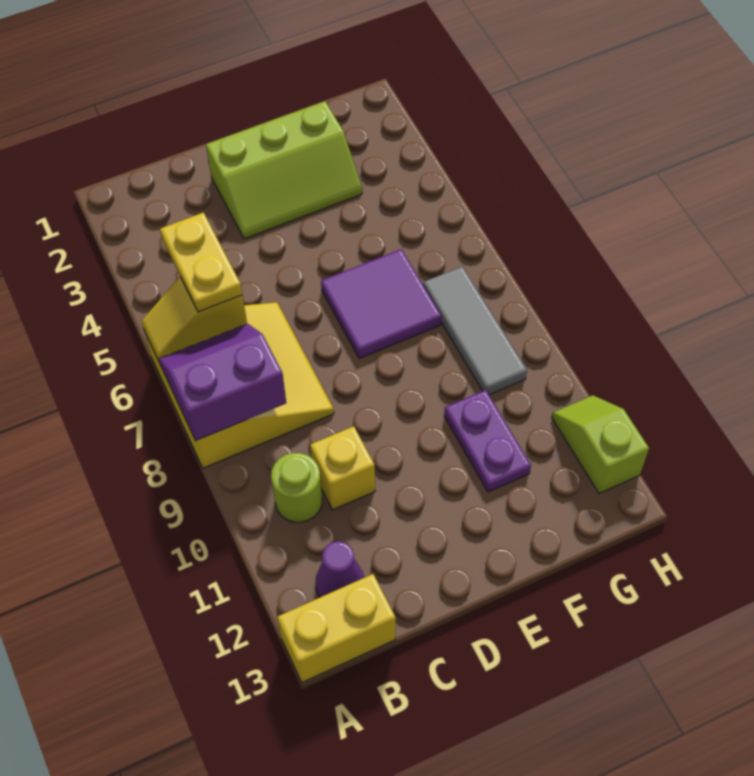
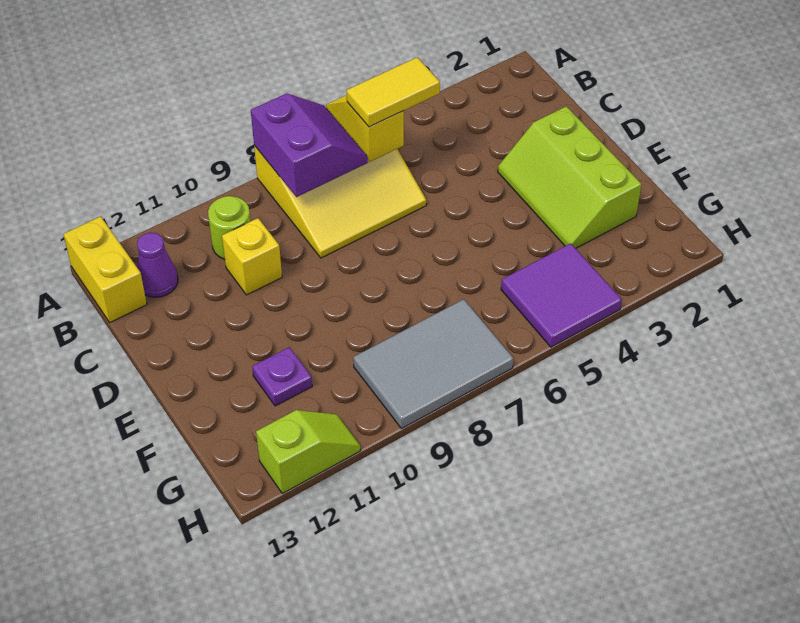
yellow plate B5:B6 level 3 -> yellow tile B5:B6 level 3
purple tile E6:F7 level 1 -> purple tile G4:H5 level 1
purple plate F10:F11 level 1 -> purple plate F11 level 1
grey tile G7:G9 level 1 -> grey tile G7:H9 level 1

